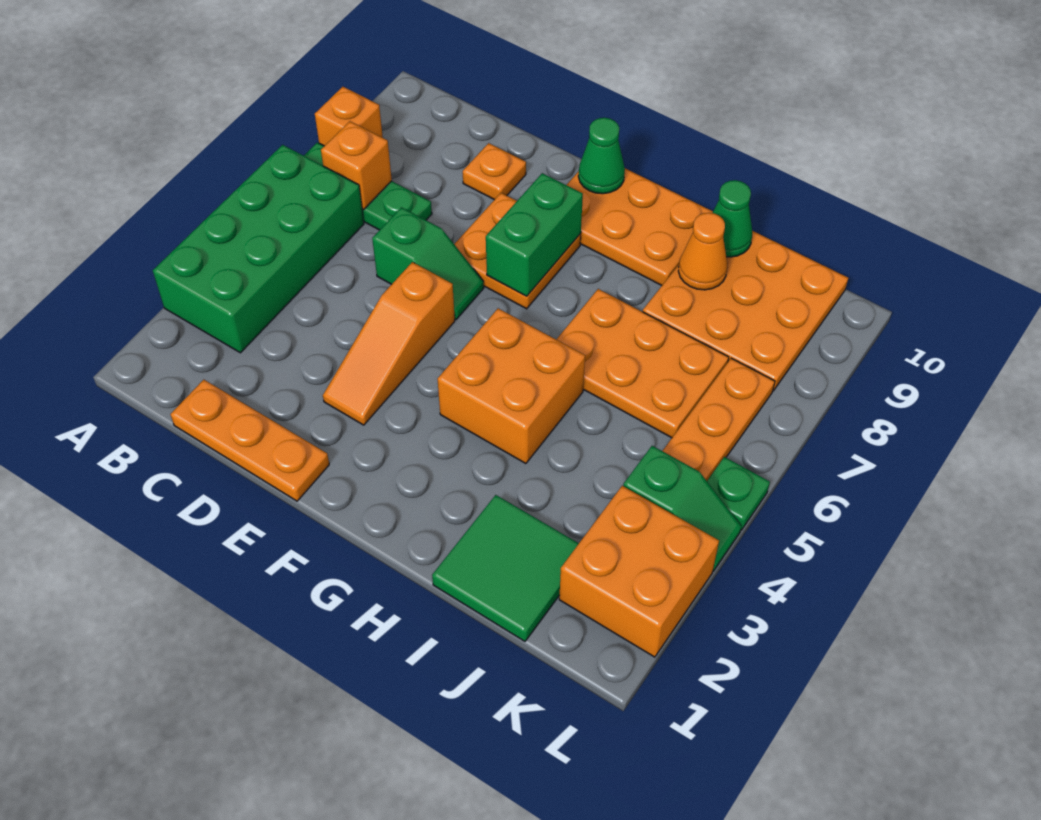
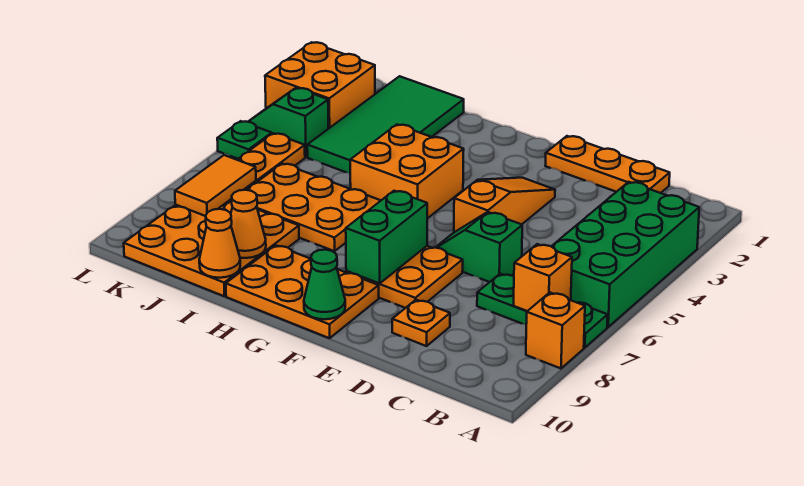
green tile I1:J2 level 1 -> green tile I1:J4 level 1
green cone I10 level 2 -> orange cone I10 level 2
none -> orange tile K7:K8 level 2

